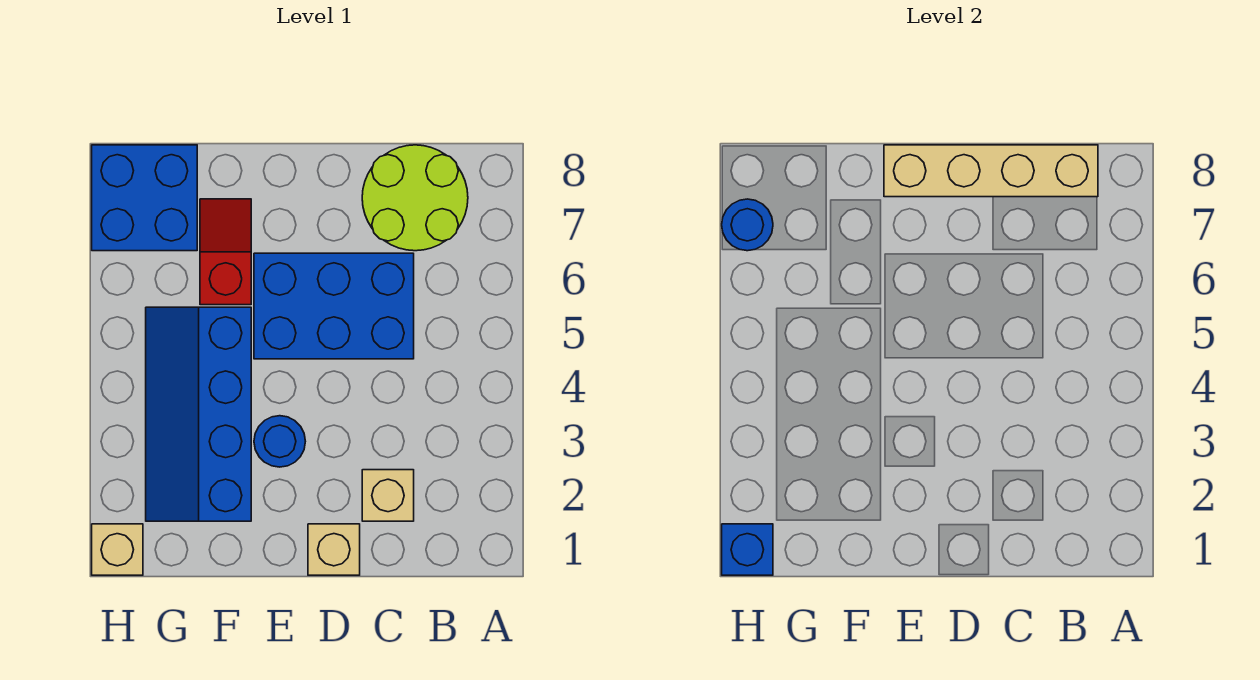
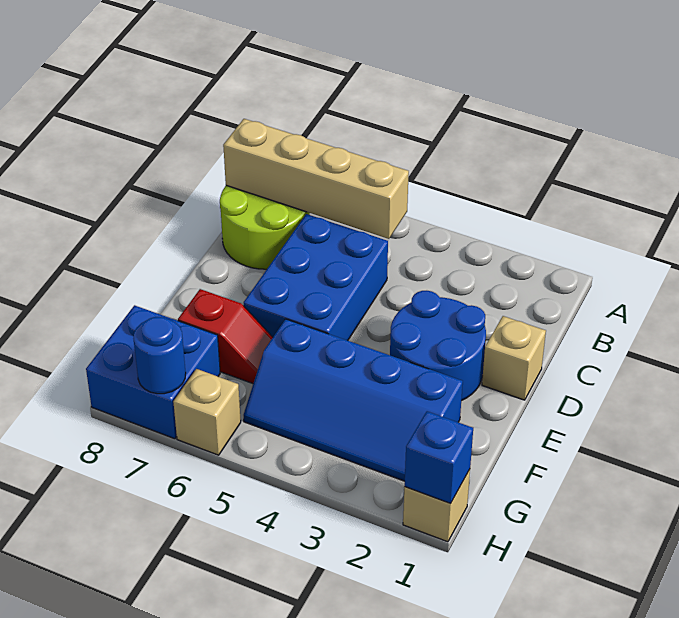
tan brick B8:E8 level 2 -> tan brick B5:B8 level 2
tan brick C2 level 1 -> tan brick H6 level 1
blue round brick E3 level 1 -> blue round brick D2:E3 level 1
red slope F6:F7 level 1 top 6 -> red slope F6:F7 level 1 top 7

